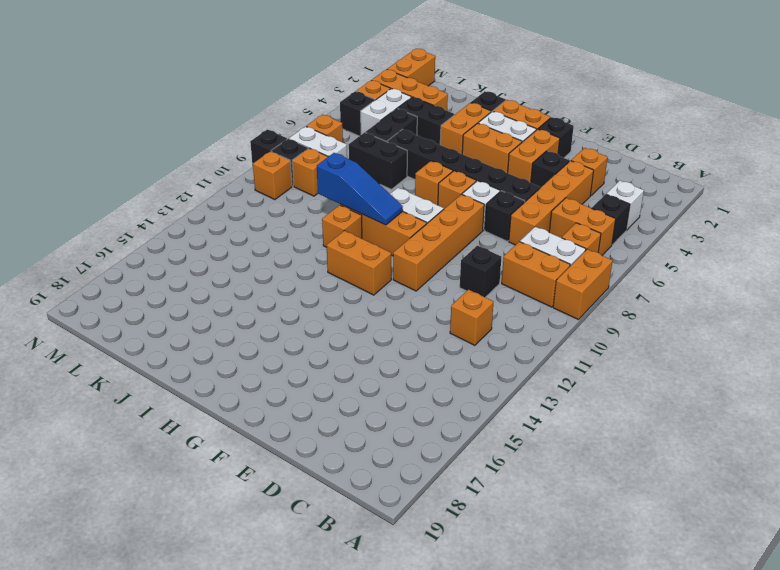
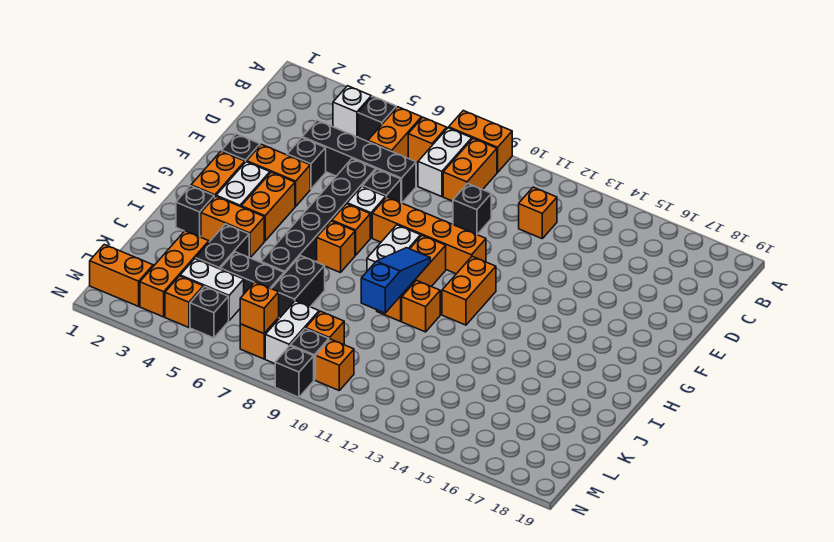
orange brick D3 level 1 -> orange brick M7 level 2
orange brick D4:D7 level 1 -> black brick D4:D7 level 1

